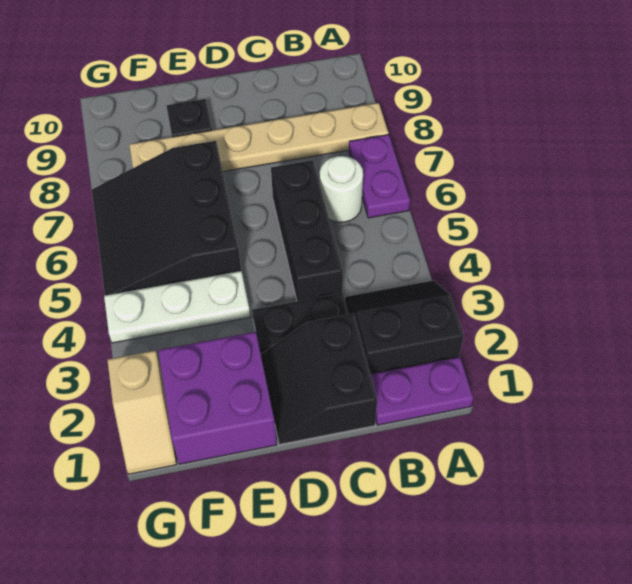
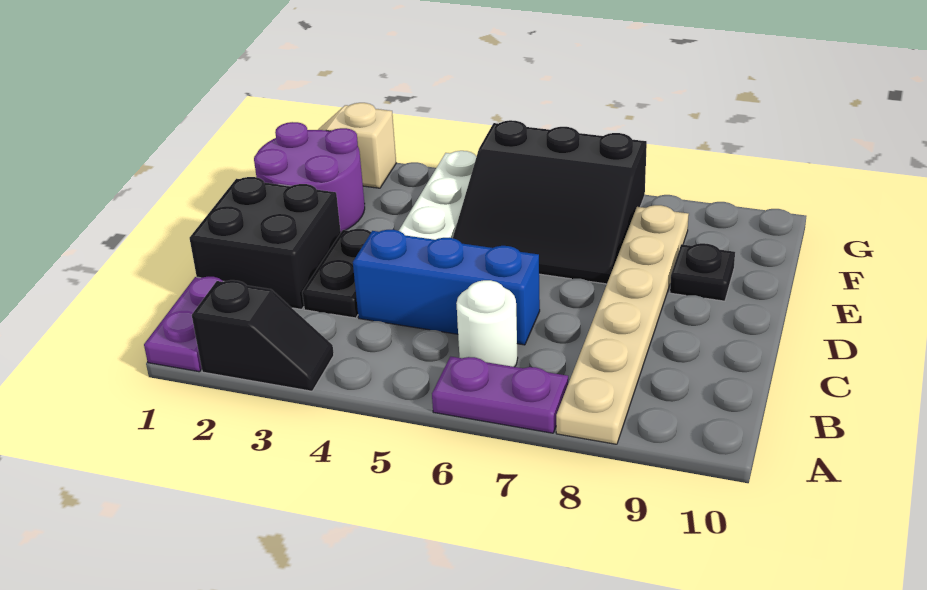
black slope A2:B3 level 1 top 2 -> black slope A2:A3 level 1 top 2
black slope C1:D2 level 1 top C -> black brick C1:D2 level 1
black brick C4:C6 level 1 -> blue brick C4:C6 level 1
purple brick E1:F2 level 1 -> purple round brick E1:F2 level 1
black slope E5:G7 level 1 top E -> black slope E5:G7 level 1 top G

